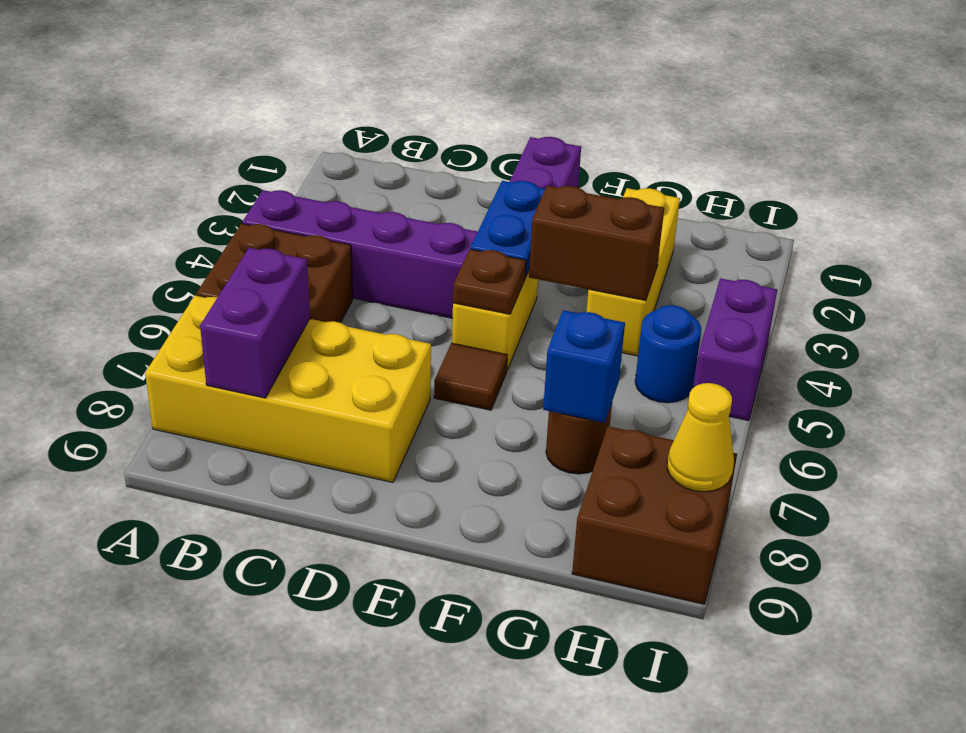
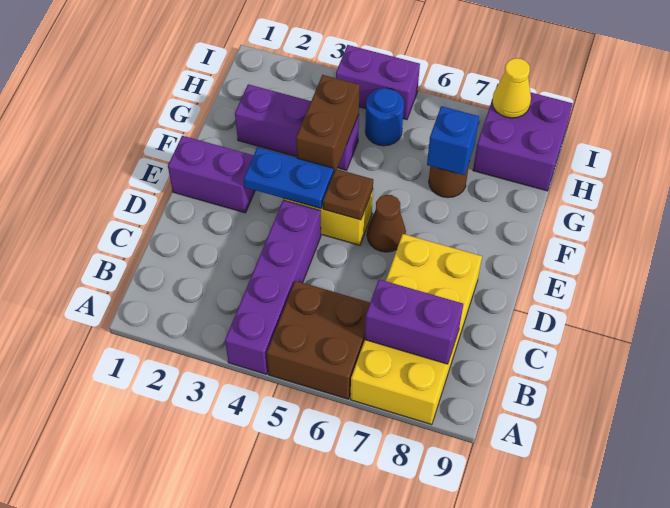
brown tile E6 level 1 -> brown cone E6 level 1
yellow brick G2:G4 level 1 -> purple brick G2:G4 level 1
brown brick H8:I9 level 1 -> purple brick H8:I9 level 1

